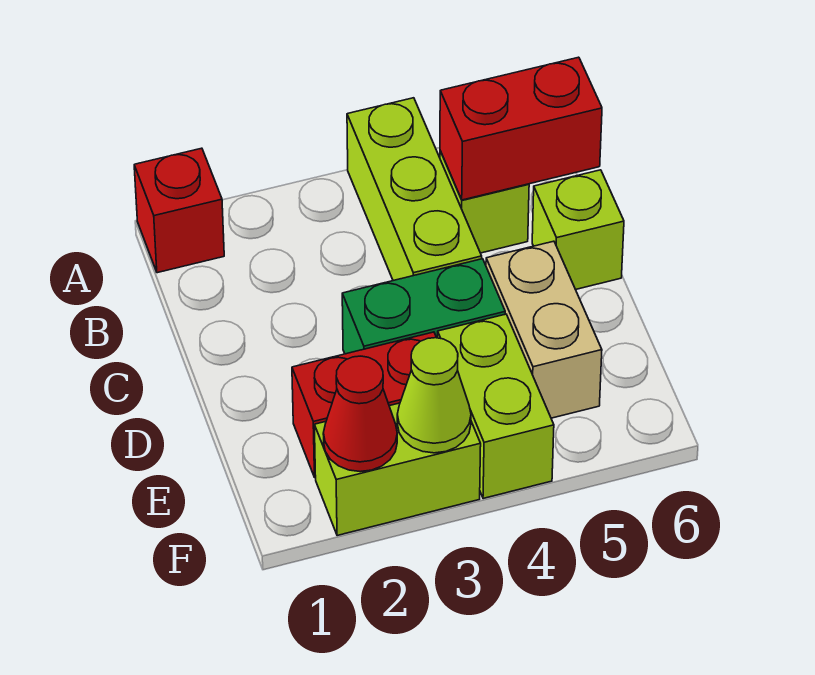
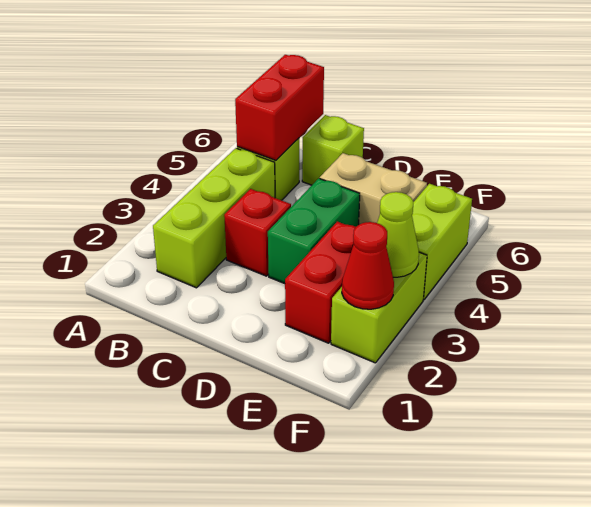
red brick A1 level 1 -> red brick C3 level 1
lime brick A4:C4 level 1 -> lime brick B2:B4 level 1
lime brick E4:F4 level 1 -> lime brick F4:F5 level 1

